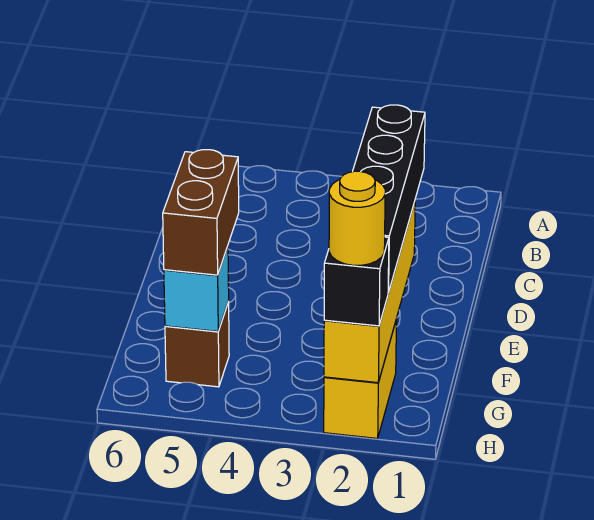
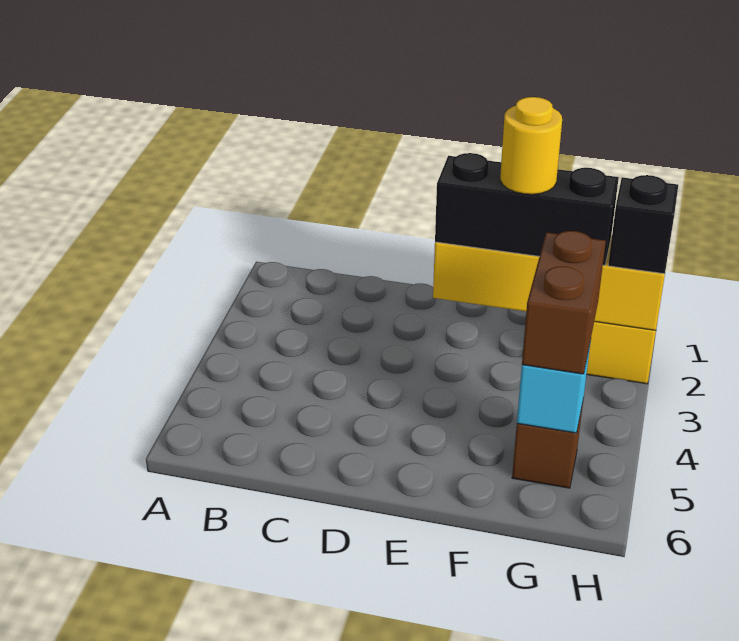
black brick D2:G2 level 3 -> black brick E2:G2 level 3
brown brick F5:G5 level 3 -> brown brick G4:G5 level 3
yellow round brick H2 level 4 -> yellow round brick F2 level 4

